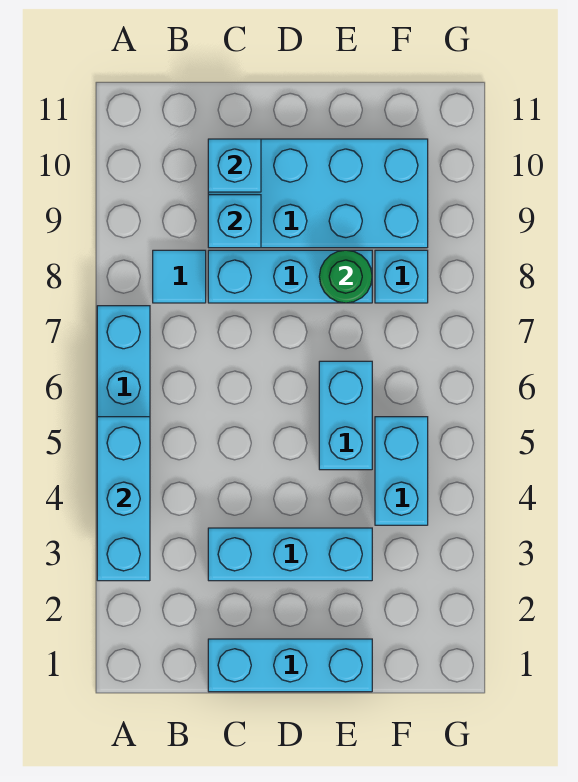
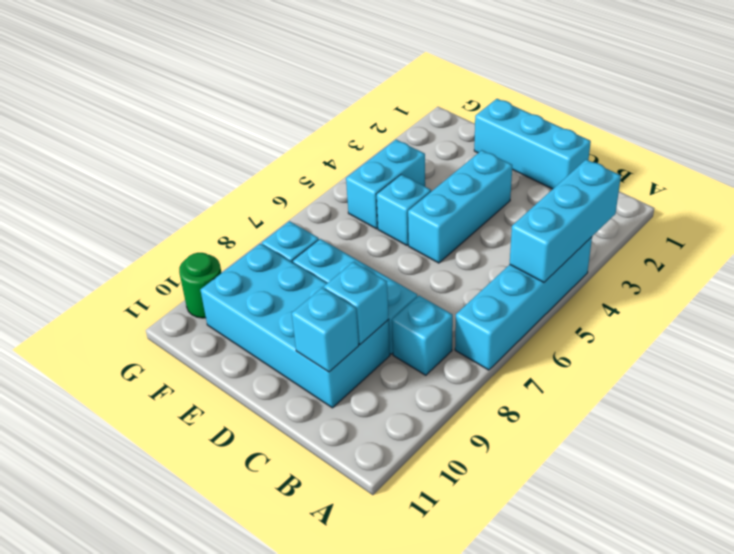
cyan tile B8 level 1 -> cyan brick B8 level 1
cyan brick C3:E3 level 1 -> cyan brick D3:D5 level 1
cyan brick E5:E6 level 1 -> cyan brick E5 level 1
green round brick E8 level 2 -> green round brick G10 level 1

